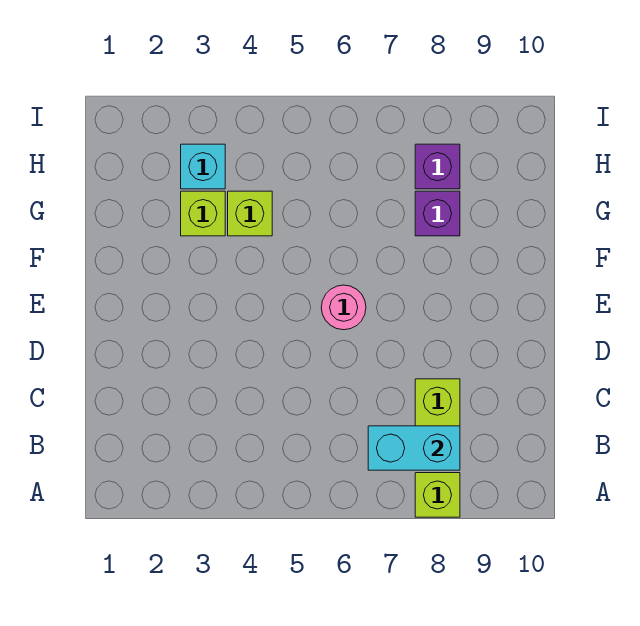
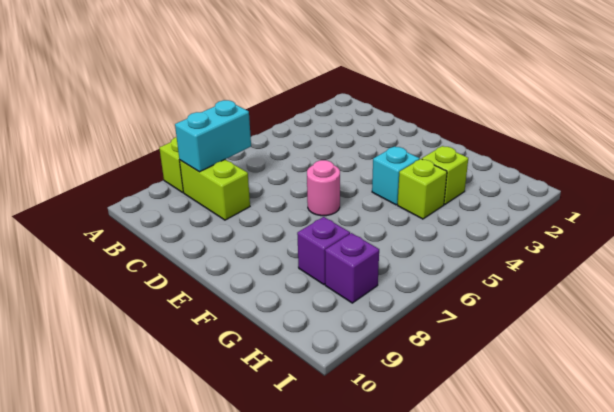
cyan brick H3 level 1 -> cyan brick F4 level 1

